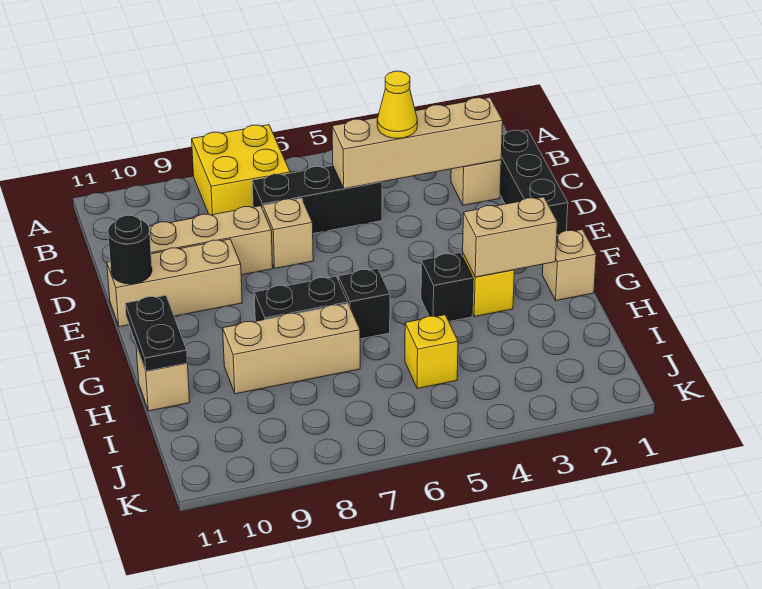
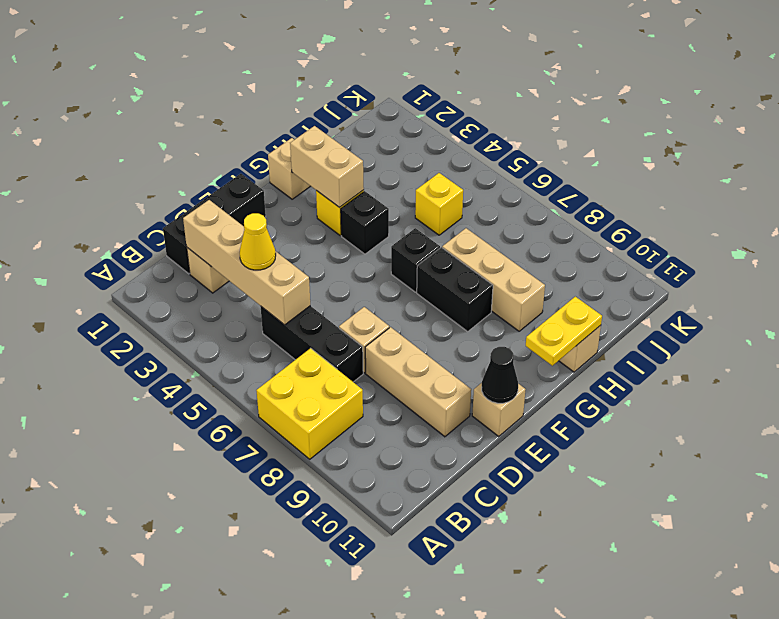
tan brick E9:E11 level 1 -> tan brick E11 level 1
black round brick E11 level 2 -> black cone E11 level 2
black plate G11:H11 level 2 -> yellow plate G11:H11 level 2

